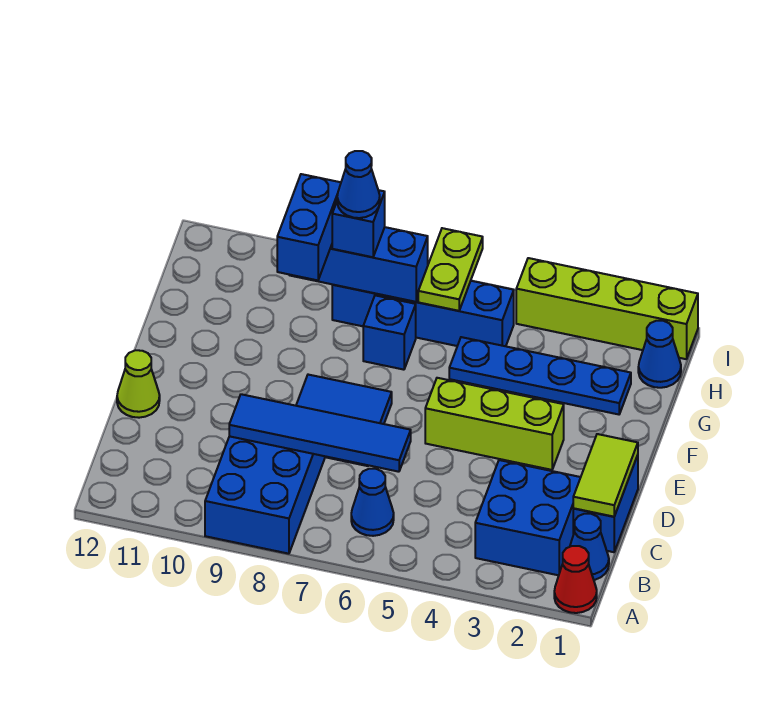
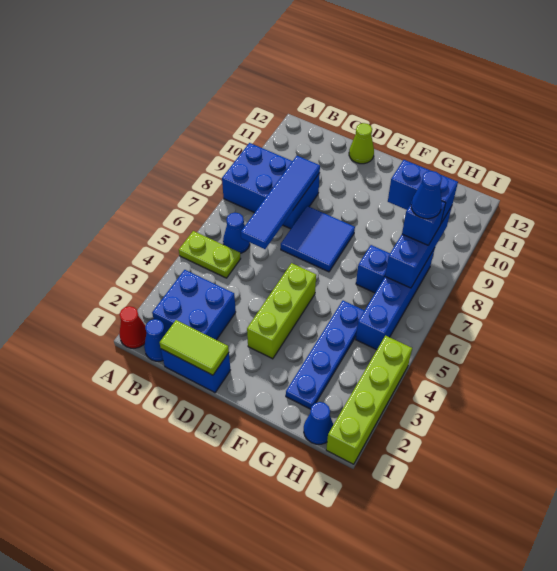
lime plate H6:I6 level 2 -> lime plate A5:B5 level 1

